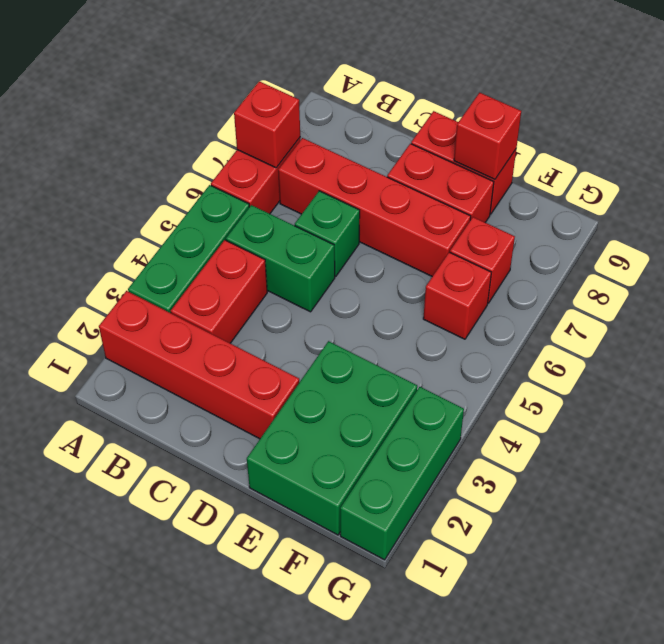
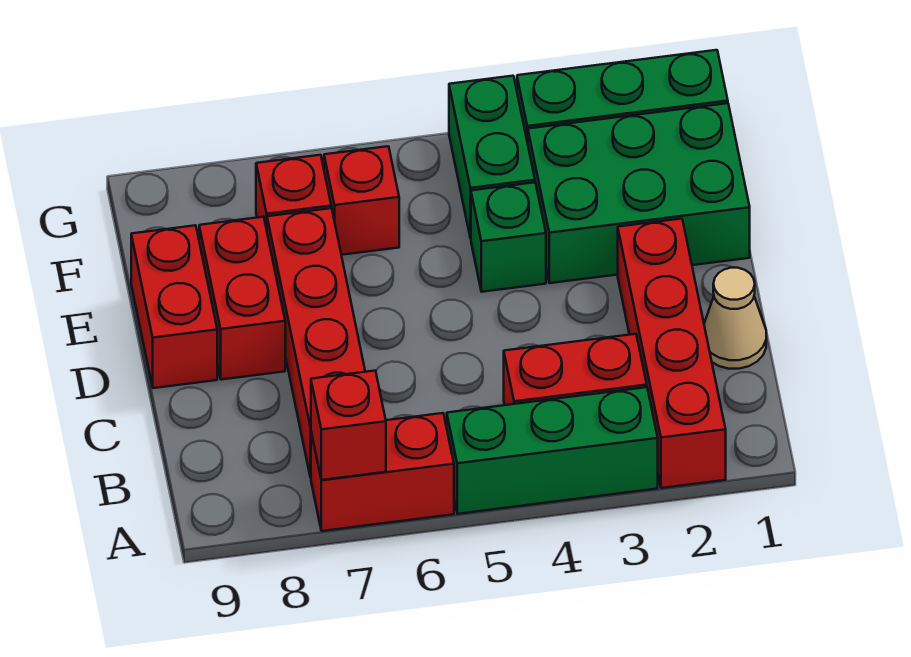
green brick B5:C5 level 1 -> green brick F4:G4 level 1
none -> tan cone C1 level 1
green brick C6 level 1 -> green brick E4 level 1
red brick E9 level 2 -> none

